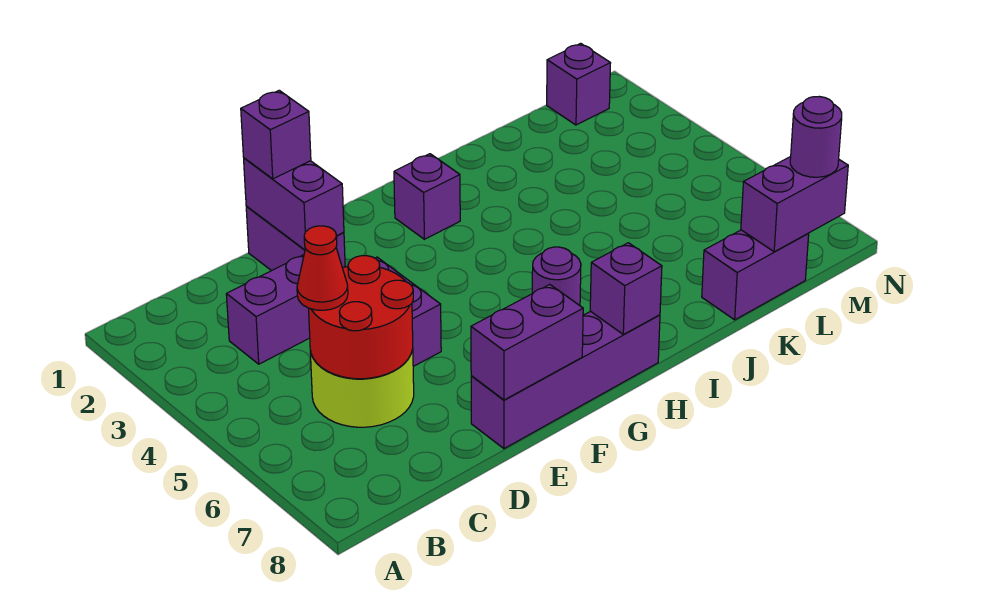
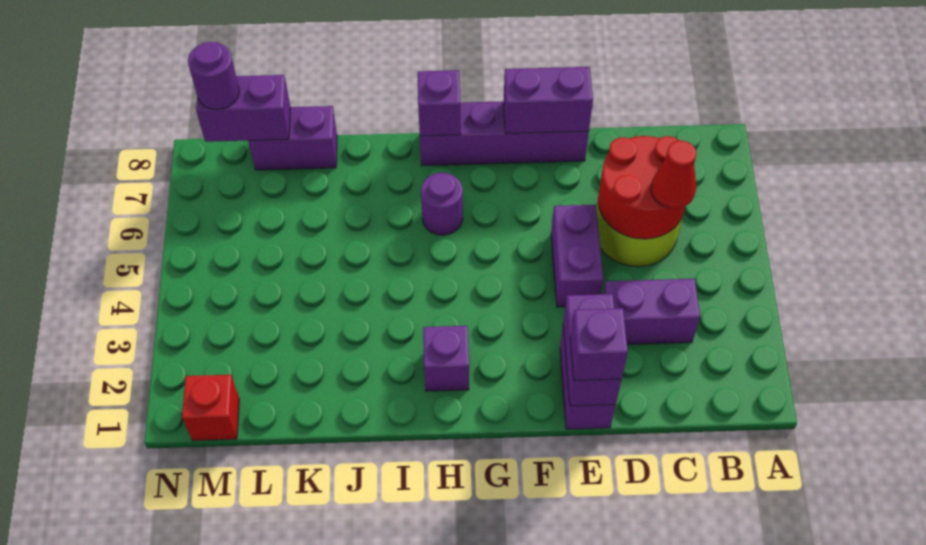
purple brick M1 level 1 -> red brick M1 level 1

